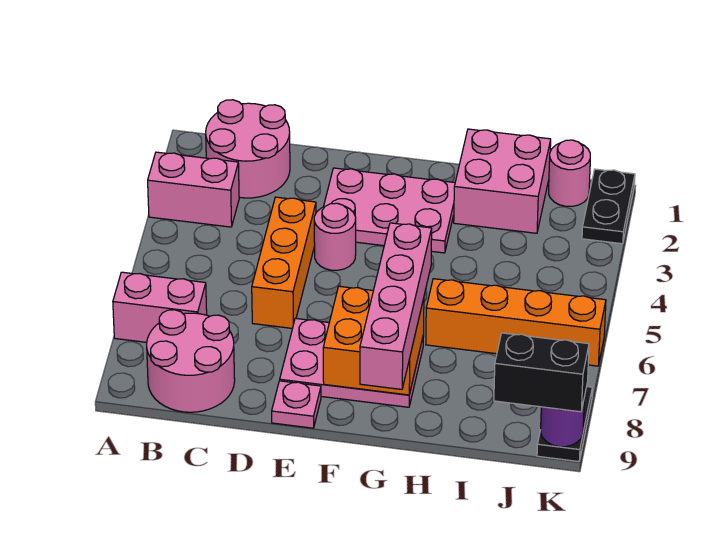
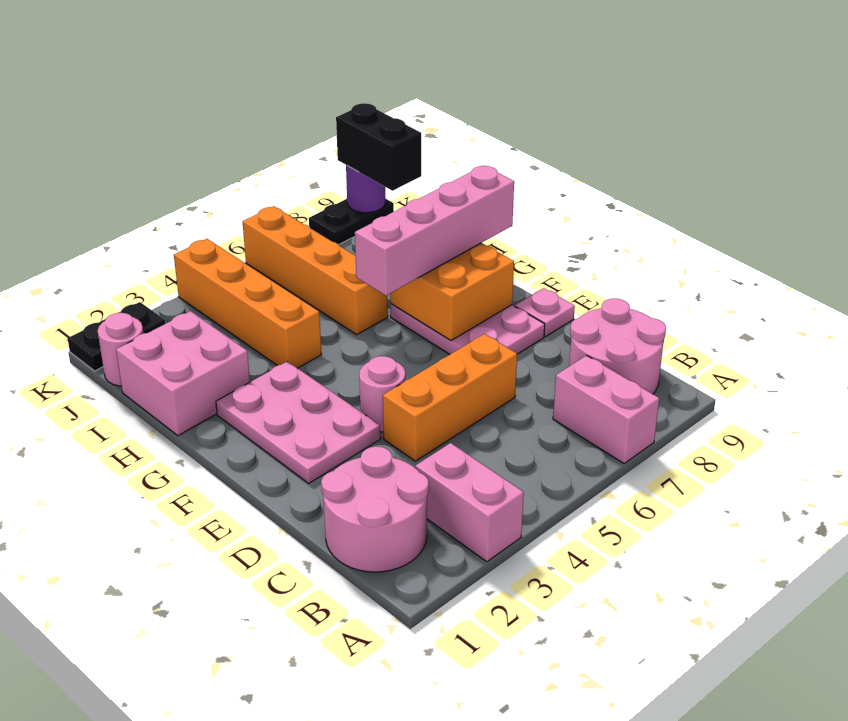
none -> orange brick H4:K4 level 1

